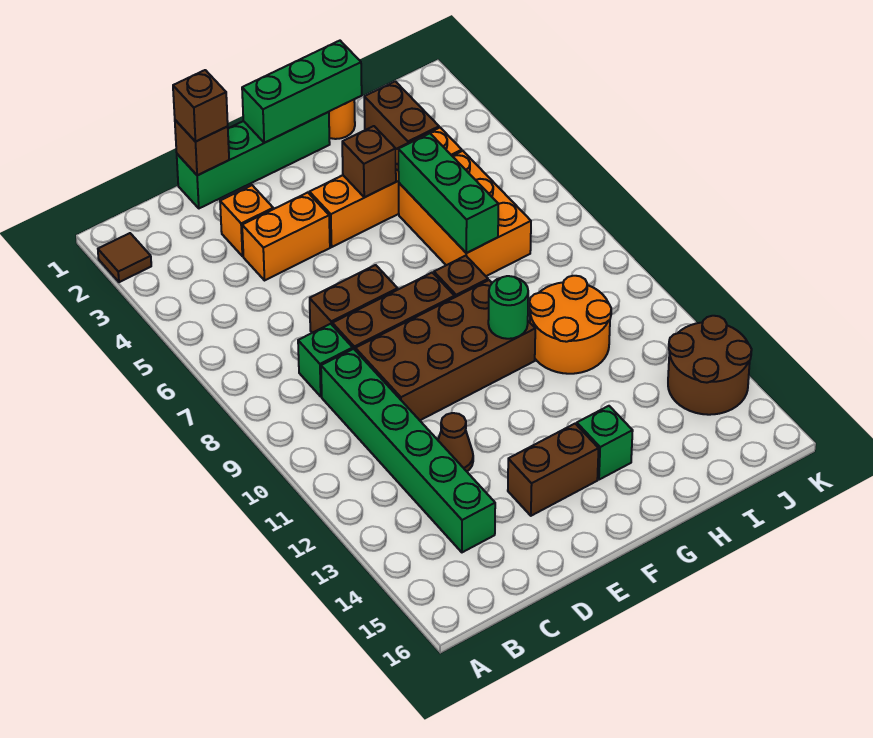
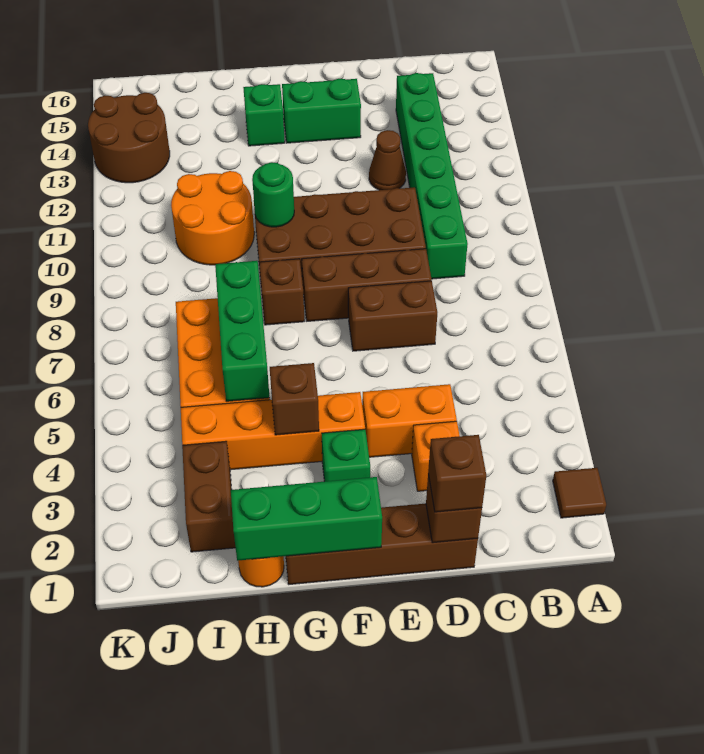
green brick C8 level 1 -> green brick F3 level 1
green brick D1:G1 level 1 -> brown brick D1:G1 level 1
brown brick E14:F14 level 1 -> green brick E14:F14 level 1

